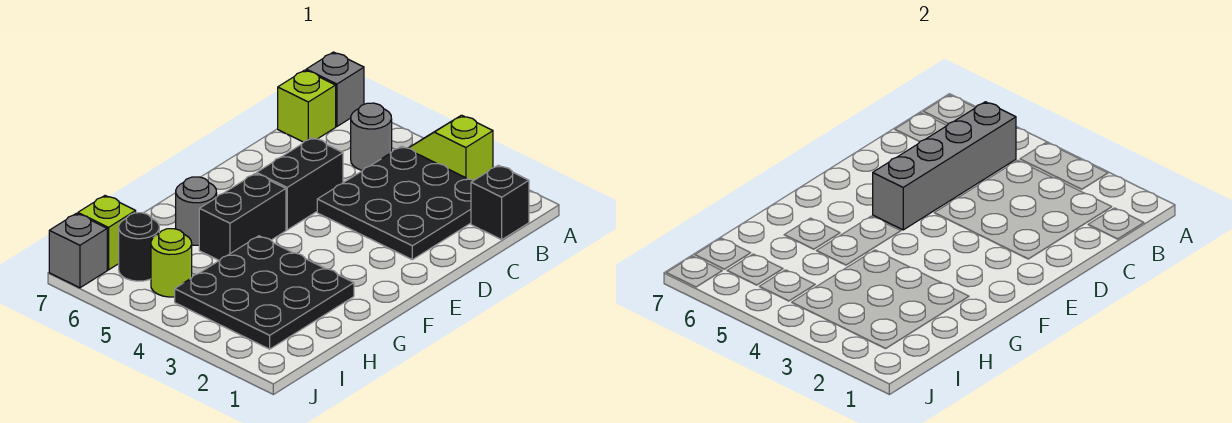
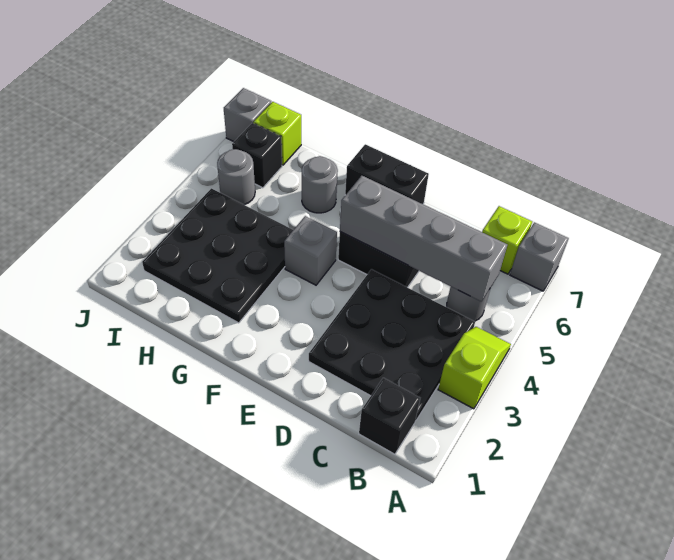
none -> grey brick F4 level 1
black brick F5:G5 level 1 -> black brick E7:F7 level 1
lime round brick I5 level 1 -> grey round brick I5 level 1
black round brick I6 level 1 -> black brick I6 level 1

